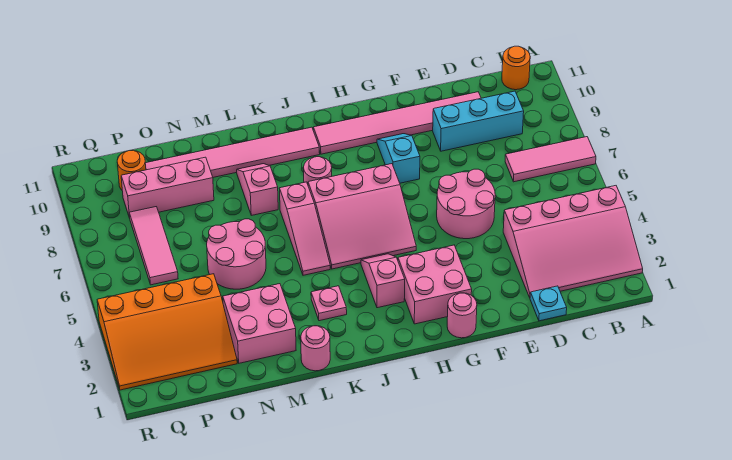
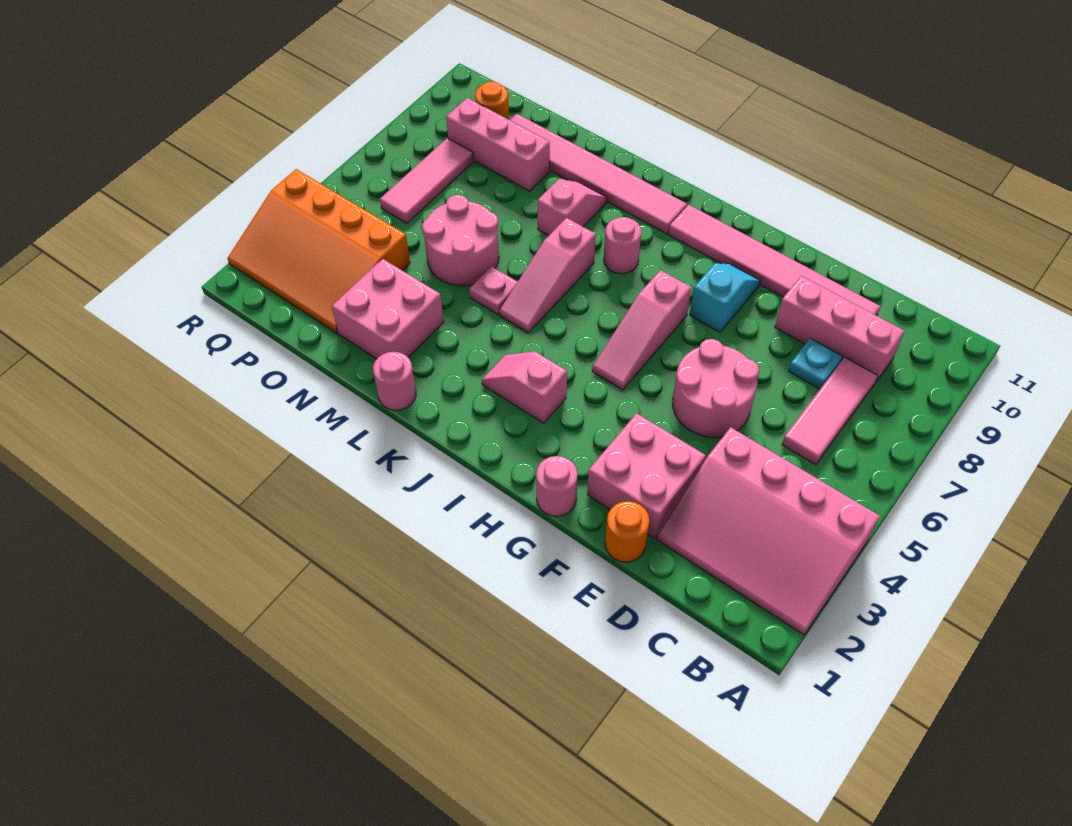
pink tile A7:C7 level 1 -> pink tile C6:C8 level 1
orange round brick B11 level 1 -> orange round brick E1 level 1
cyan brick C9:E9 level 1 -> pink brick C9:E9 level 1
cyan plate D1 level 1 -> cyan plate D8 level 1
pink brick G2:H3 level 1 -> pink brick E2:F3 level 1
pink slope H5:J7 level 1 top 7 -> pink slope H5:H7 level 1 top 7
pink slope I3:I4 level 1 top 3 -> pink slope I3:J3 level 1 top I
pink plate K3 level 1 -> pink plate L5 level 1

